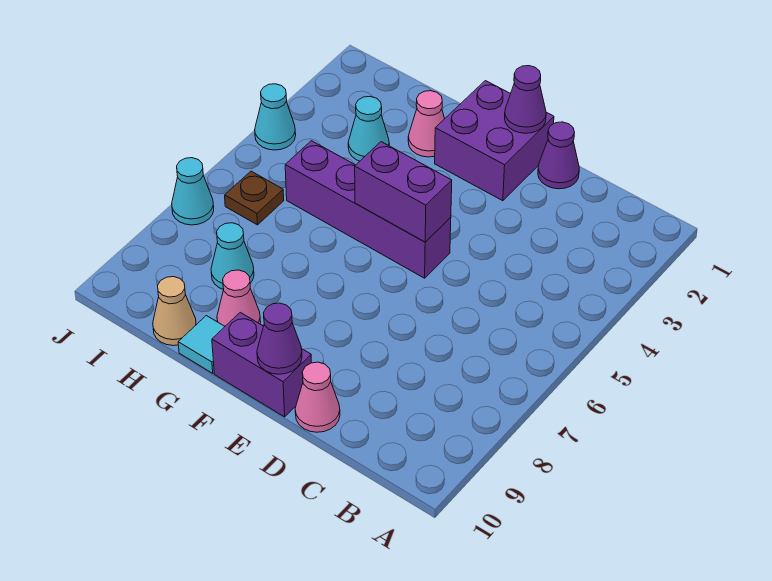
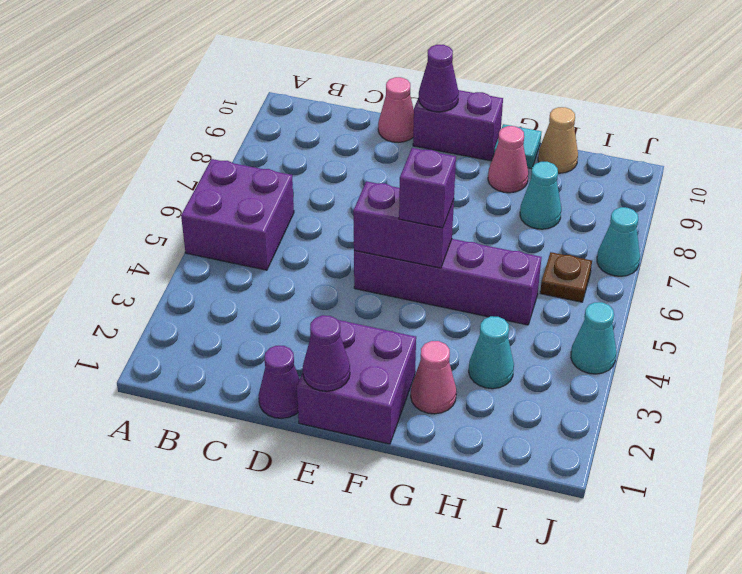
none -> purple brick A5:B6 level 1
none -> purple brick F5 level 3

